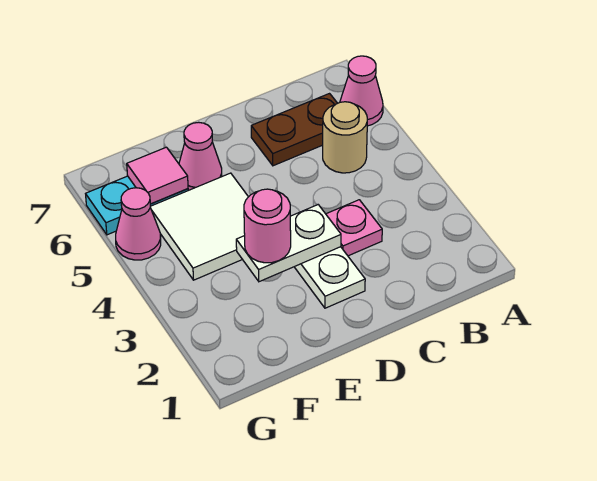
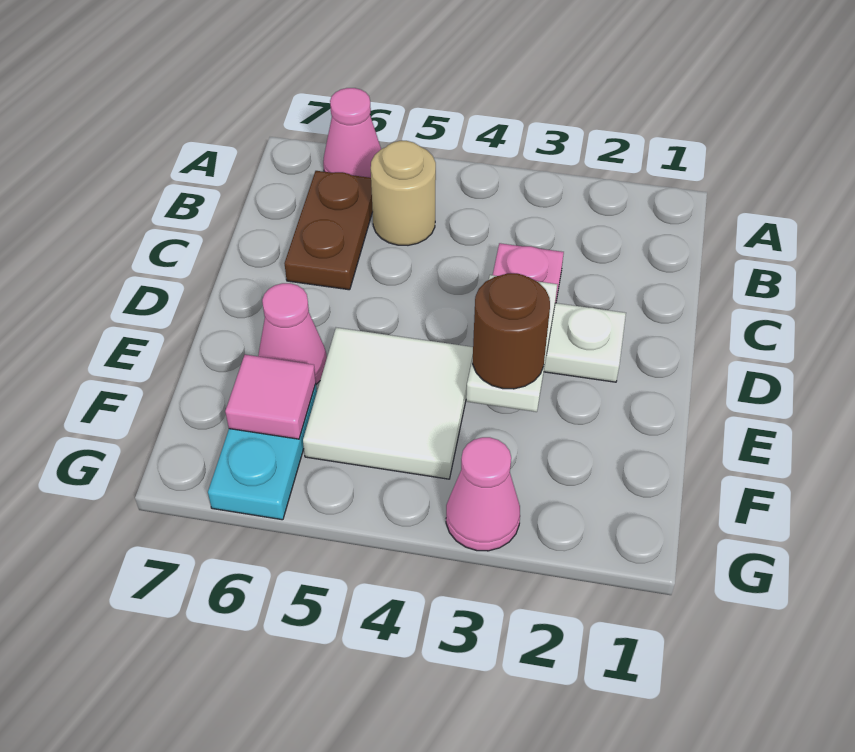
pink round brick E3 level 3 -> brown round brick E3 level 3
pink cone G5 level 1 -> pink cone G3 level 1

